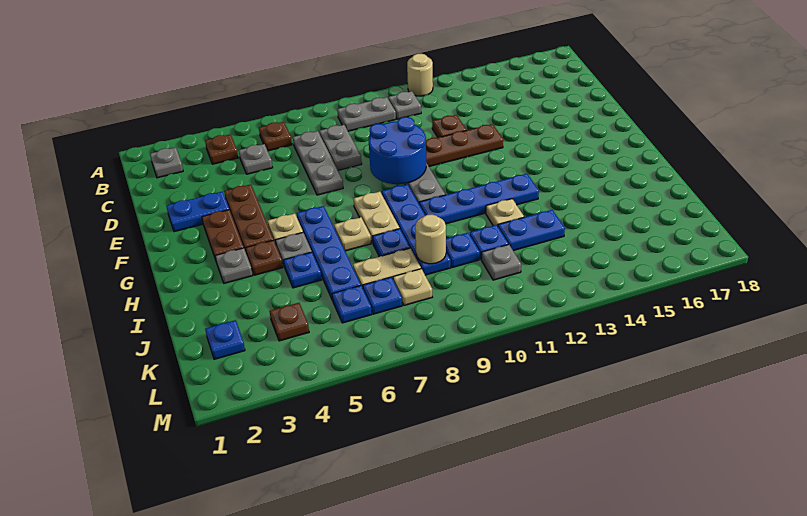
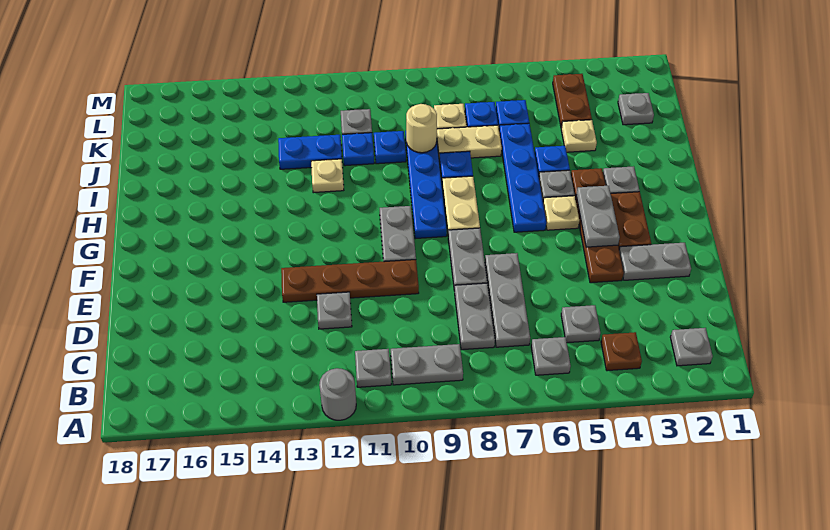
tan round brick A12 level 1 -> grey round brick A12 level 1
brown plate B6 level 1 -> grey plate B6 level 1
brown plate D12 level 1 -> grey plate D12 level 1
blue plate E2:E3 level 1 -> grey plate E2:E3 level 1
none -> grey plate E8:F8 level 1
blue round brick E9:F10 level 2 -> none
none -> grey plate F4:G4 level 2
tan plate H7 level 1 -> tan plate J4 level 1
blue plate H10:H13 level 1 -> none
blue plate K2 level 1 -> grey plate K2 level 1
brown plate K4 level 1 -> brown plate K4:L4 level 1

